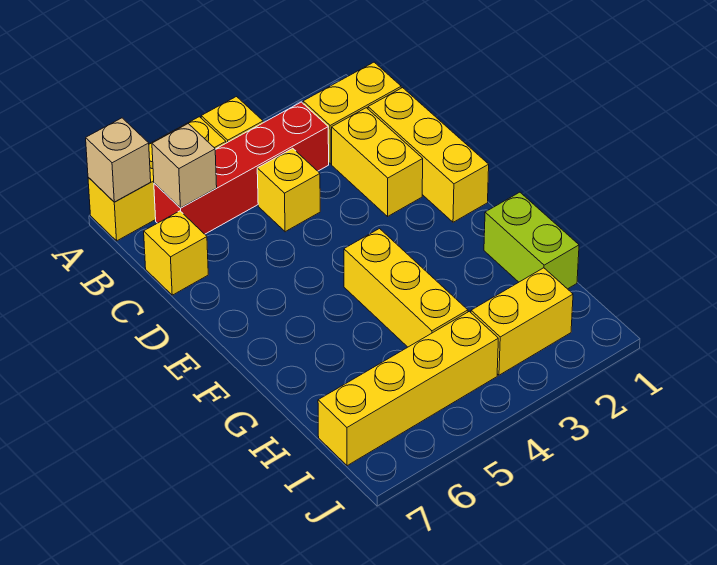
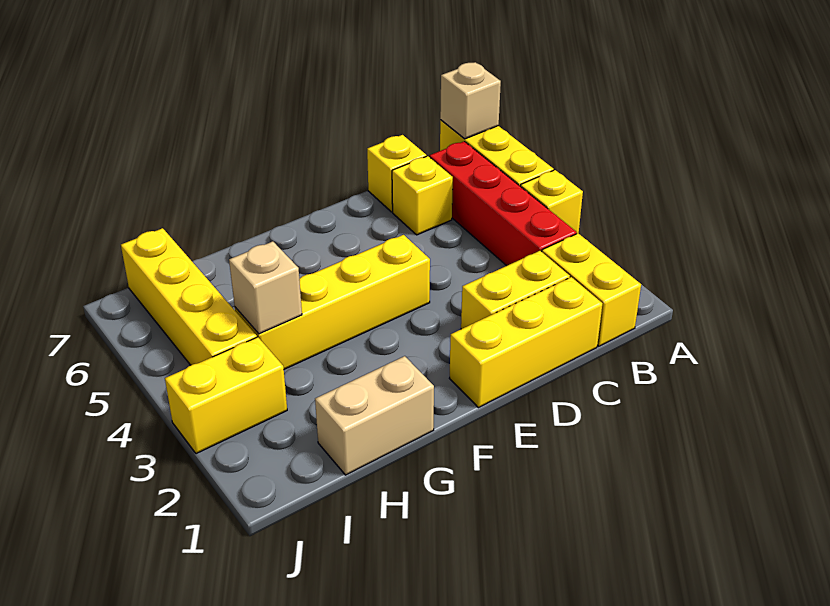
tan brick B6 level 2 -> tan brick H4 level 2
yellow brick C4 level 1 -> yellow brick C6 level 1
yellow brick F4:H4 level 1 -> yellow brick E4:H4 level 1
lime brick G1:H1 level 1 -> tan brick G1:H1 level 1
yellow brick I2:I3 level 1 -> yellow brick I3:J3 level 1

